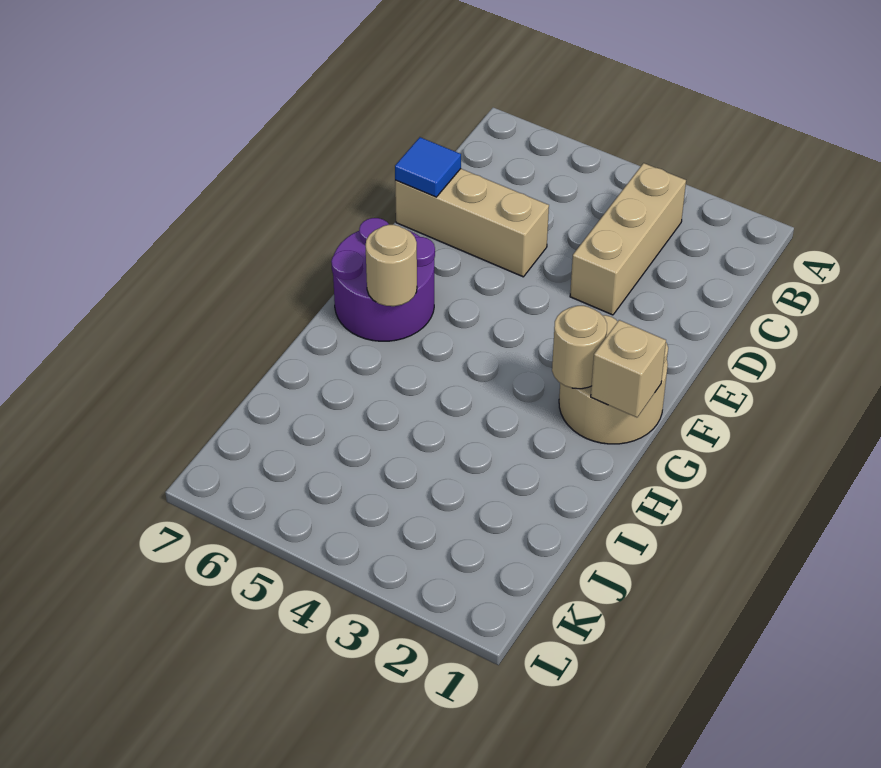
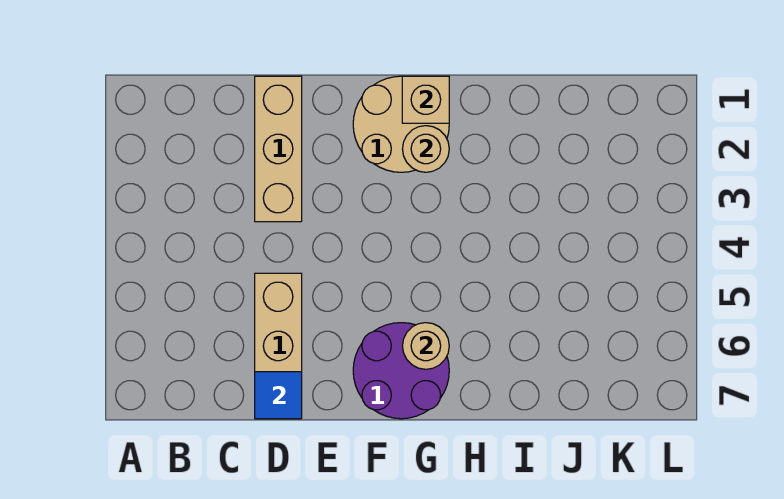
tan brick B3:D3 level 1 -> tan brick D1:D3 level 1

